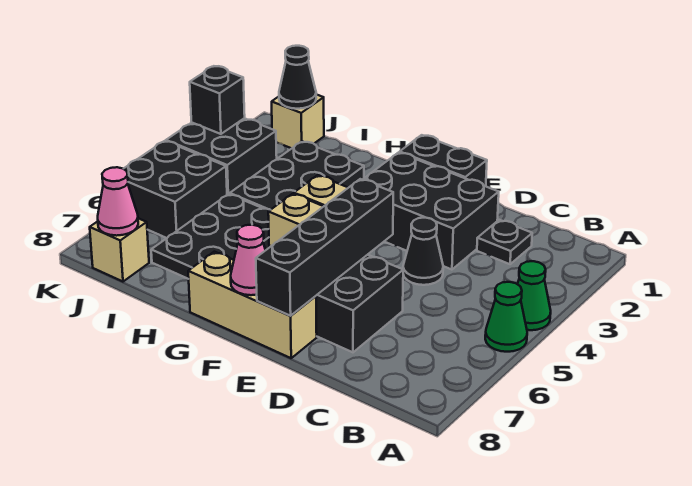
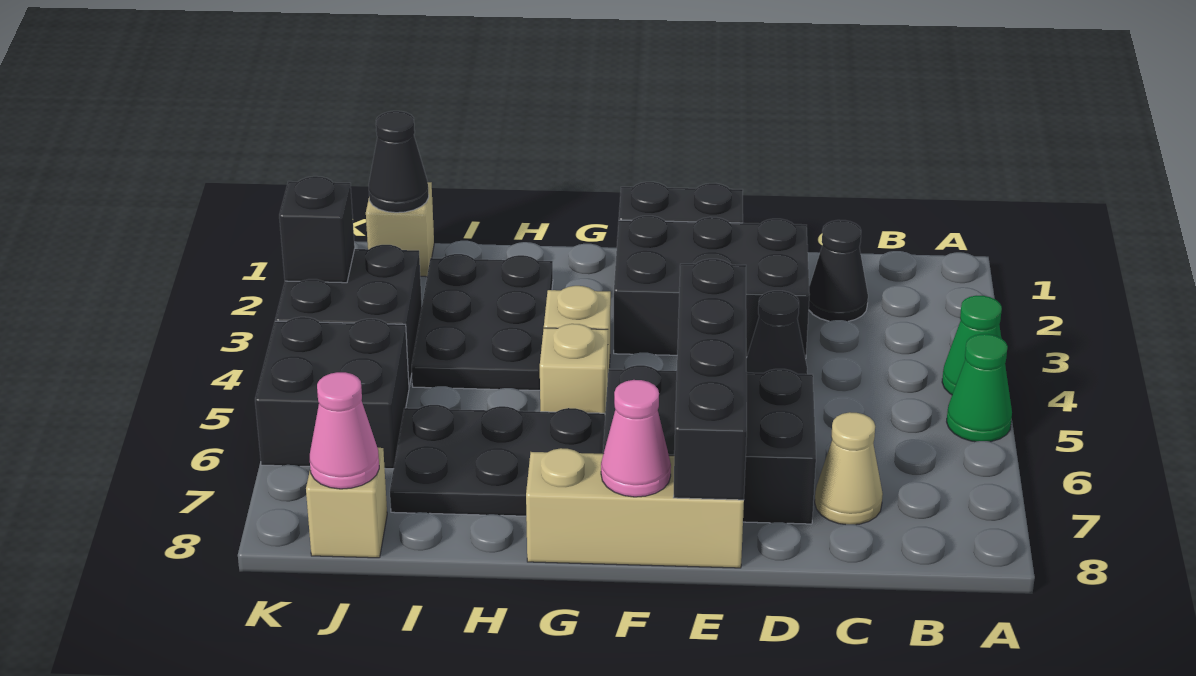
black plate C2 level 1 -> black cone C2 level 1
none -> tan cone C7 level 1
black plate H5:I7 level 1 -> black plate G6:I7 level 1

